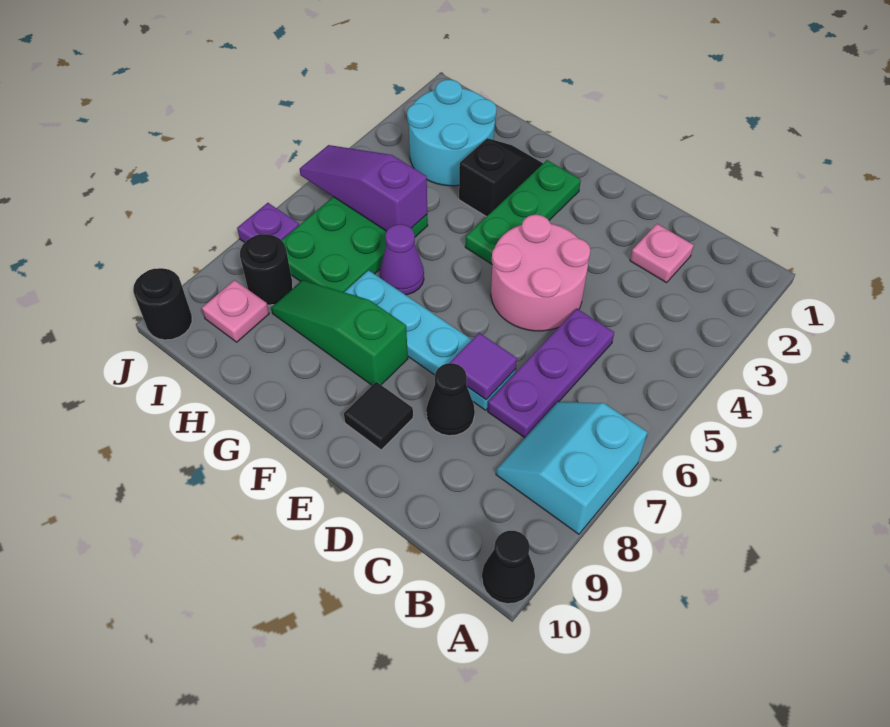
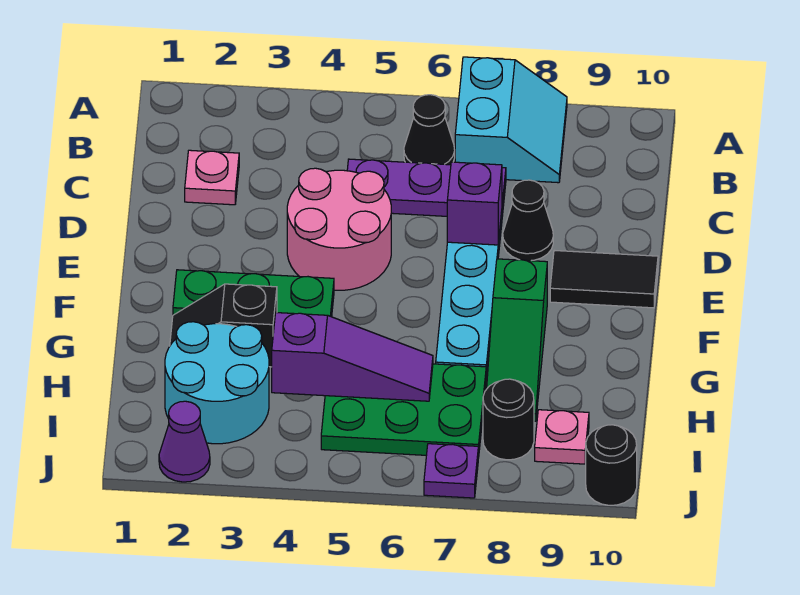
cyan slope A7:B8 level 1 top A -> cyan slope A7:B8 level 1 top 7
black cone A10 level 1 -> black cone B6 level 1
purple tile D7 level 2 -> purple brick D7 level 2
black tile E9 level 1 -> black tile E9:E10 level 1
purple cone G6 level 1 -> purple cone J2 level 1
purple slope H5:J5 level 2 top H -> purple slope H4:H6 level 2 top 4

